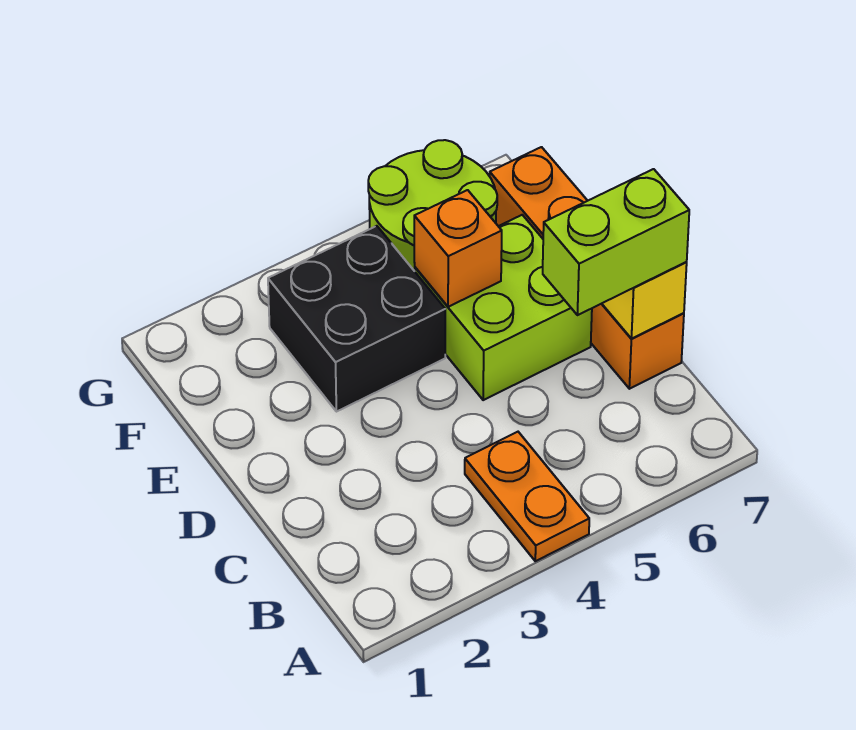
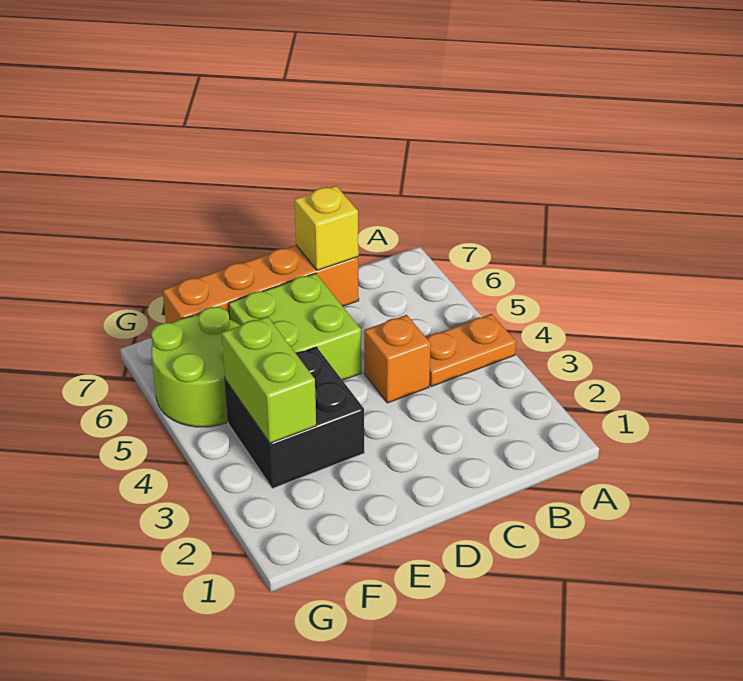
lime brick C6:C7 level 3 -> lime brick F3:F4 level 2
orange brick E5 level 2 -> orange brick C4 level 1

